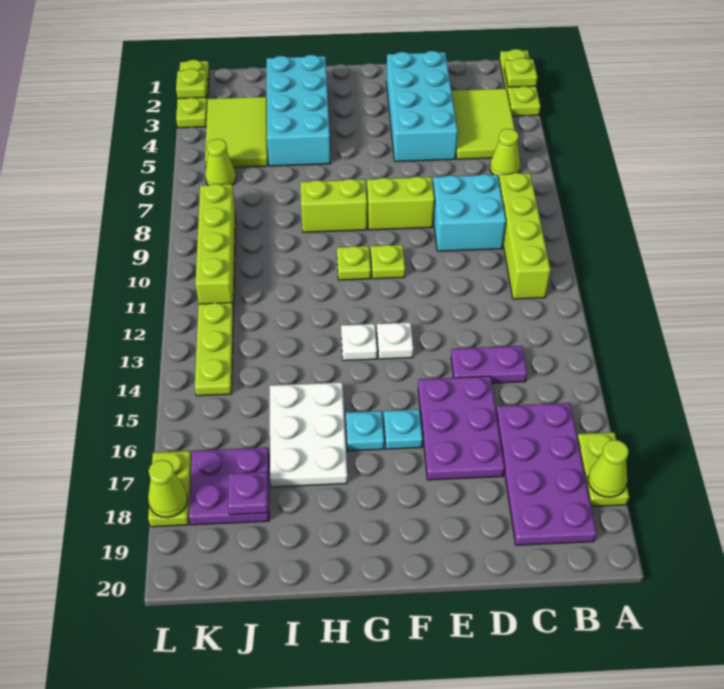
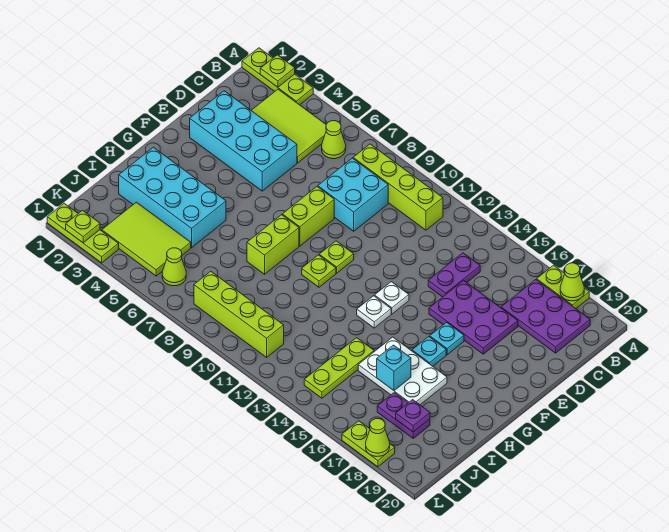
purple plate B16:C19 level 1 -> purple plate B17:C19 level 1
none -> cyan brick I16 level 2
purple plate J17:K18 level 1 -> purple plate J17:J18 level 1
lime plate K12:K14 level 1 -> lime plate I14:K14 level 1

